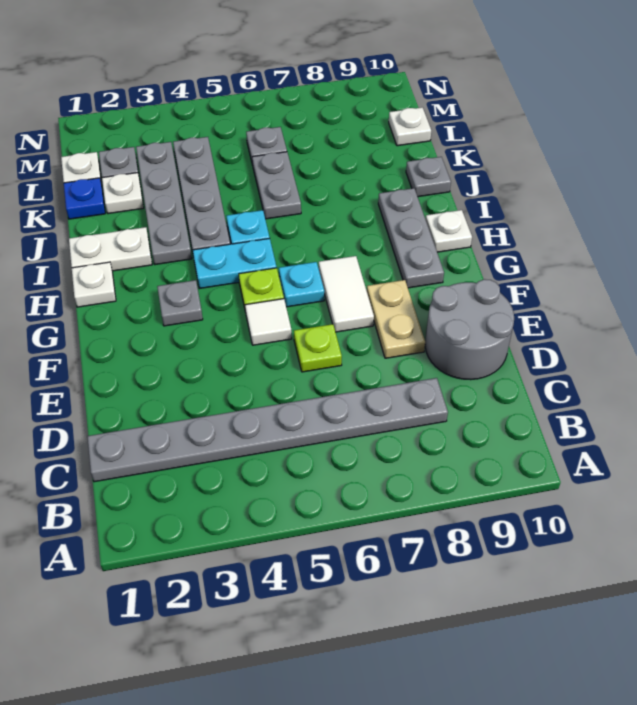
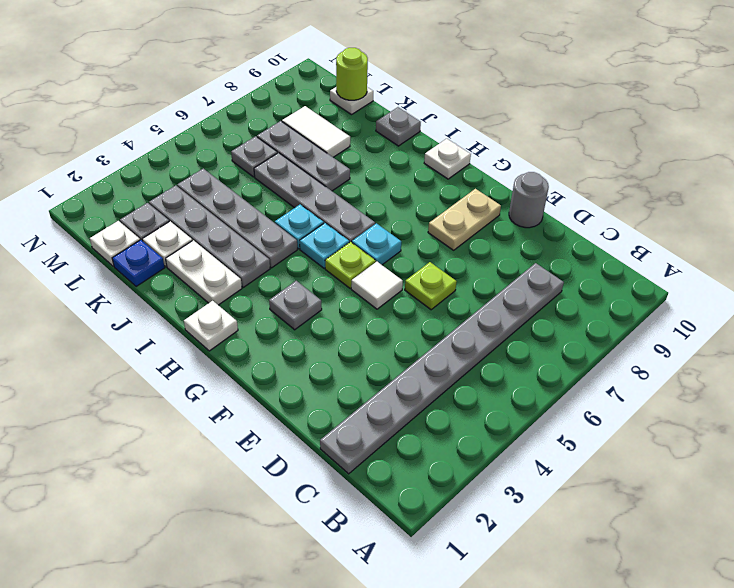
grey round brick D9:E10 level 1 -> grey round brick E10 level 1
tan plate E8:F8 level 1 -> tan plate F8:F9 level 1
white tile F7:G7 level 1 -> white tile K8:L8 level 1
grey plate G9:I9 level 1 -> grey plate J7:L7 level 1
cyan plate H4:H5 level 1 -> cyan plate H5 level 1
white plate I1:I2 level 1 -> white plate I2:J2 level 1
grey plate J6:K6 level 1 -> grey plate H6:K6 level 1
none -> lime round brick L10 level 2

